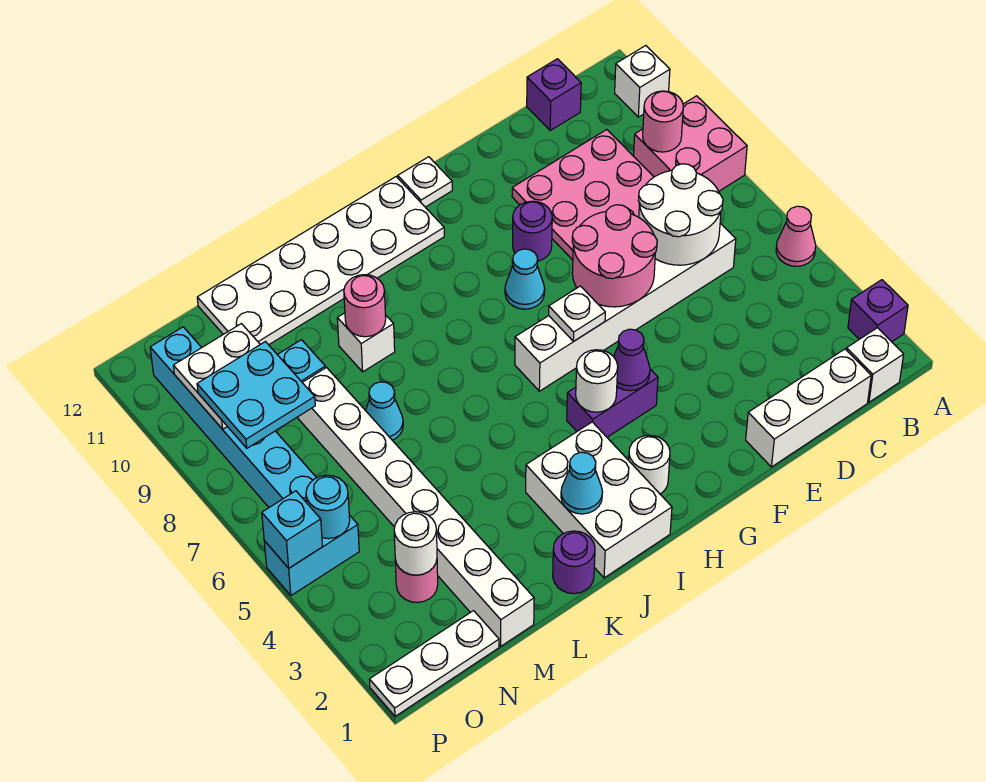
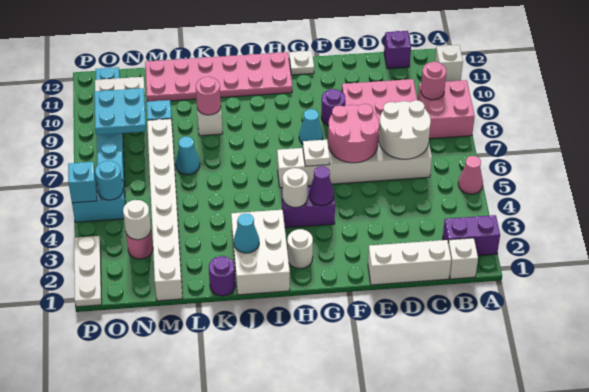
purple brick A2 level 1 -> purple brick A2:B2 level 1
white plate H11:M12 level 1 -> pink plate H11:M12 level 1
white plate N1:P1 level 1 -> white plate P1:P3 level 1

